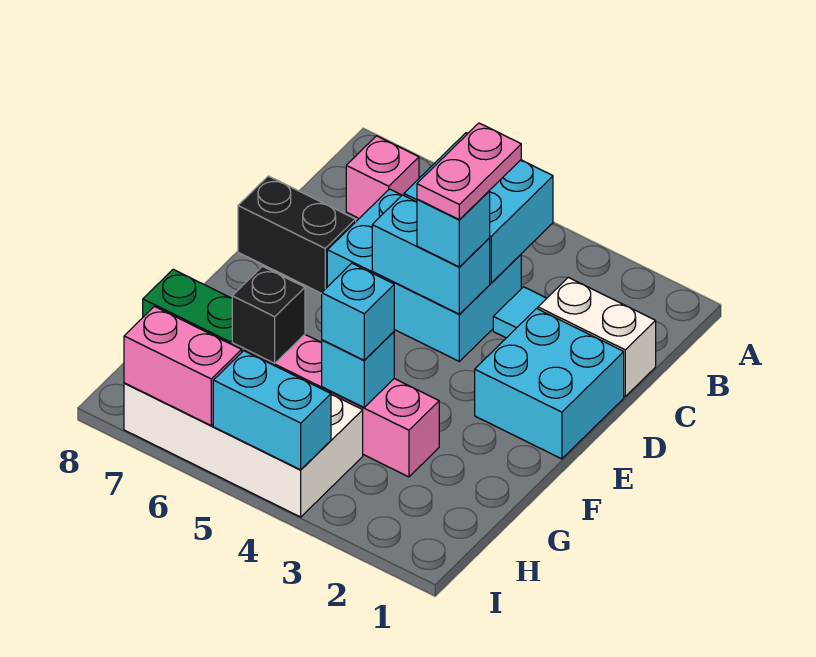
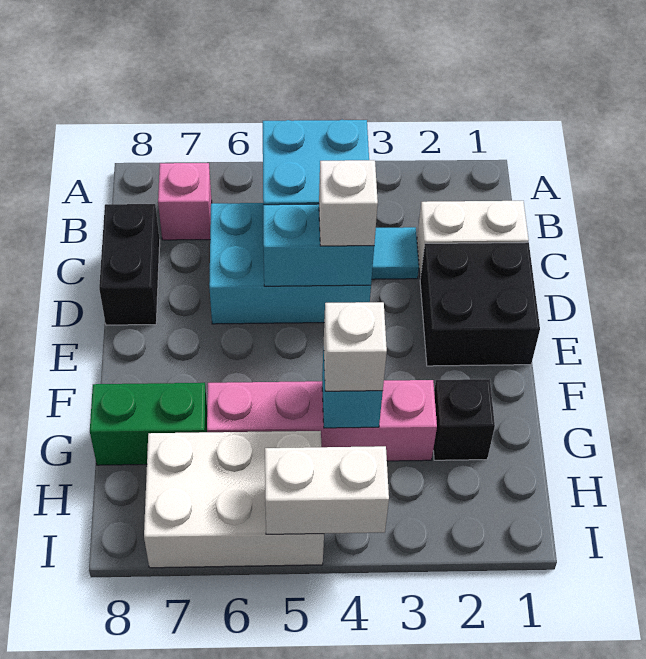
pink plate C4:D4 level 4 -> none
cyan brick D1:E2 level 1 -> black brick D1:E2 level 1
cyan brick D4 level 3 -> white brick D4 level 3
black brick D7:D8 level 1 -> black brick C8:D8 level 1
cyan brick G4 level 3 -> white brick G4 level 3
black brick G6 level 2 -> black brick G2 level 1
white brick H4:I7 level 1 -> white brick H5:I7 level 1
cyan brick I4:I5 level 2 -> white brick I4:I5 level 2
pink brick I6:I7 level 2 -> none

